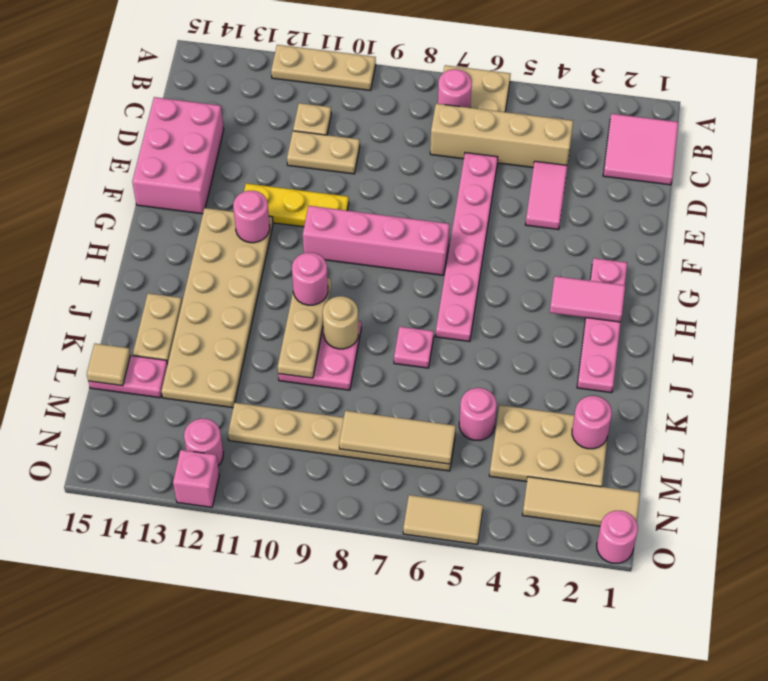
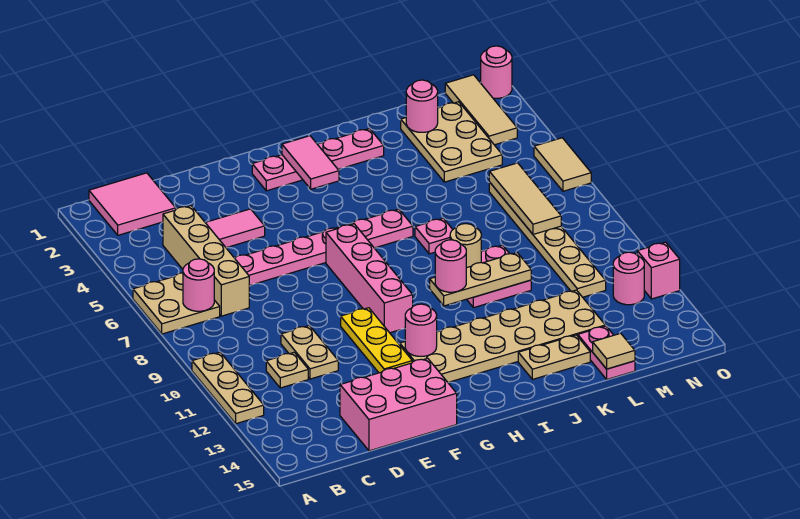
pink round brick L5 level 1 -> none

